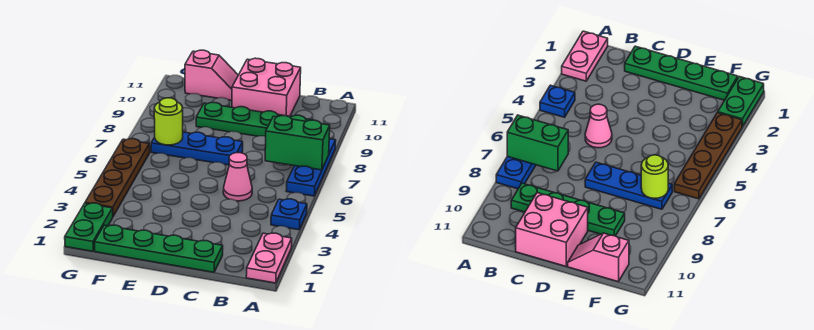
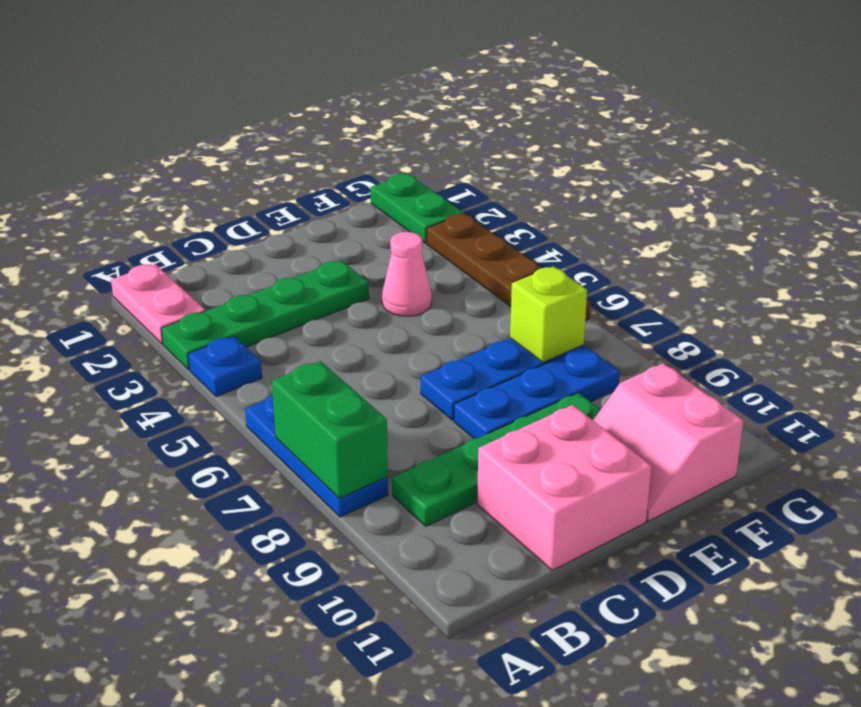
green brick A7:B7 level 2 -> green brick A7:A8 level 2
green plate C1:F1 level 1 -> green plate A3:D3 level 1
pink cone C5 level 1 -> pink cone E4 level 1
none -> blue plate D8:F8 level 1
pink slope E11:F11 level 1 top F -> pink slope E10:F11 level 1 top F
lime round brick F7 level 2 -> lime brick F7 level 2

